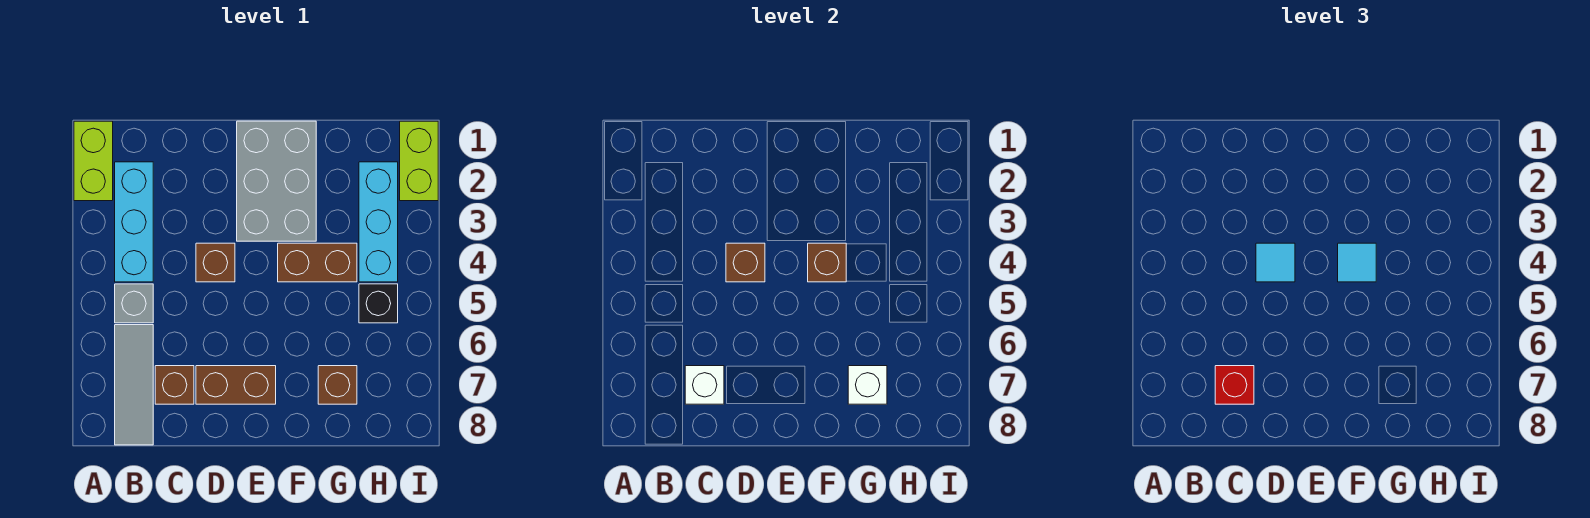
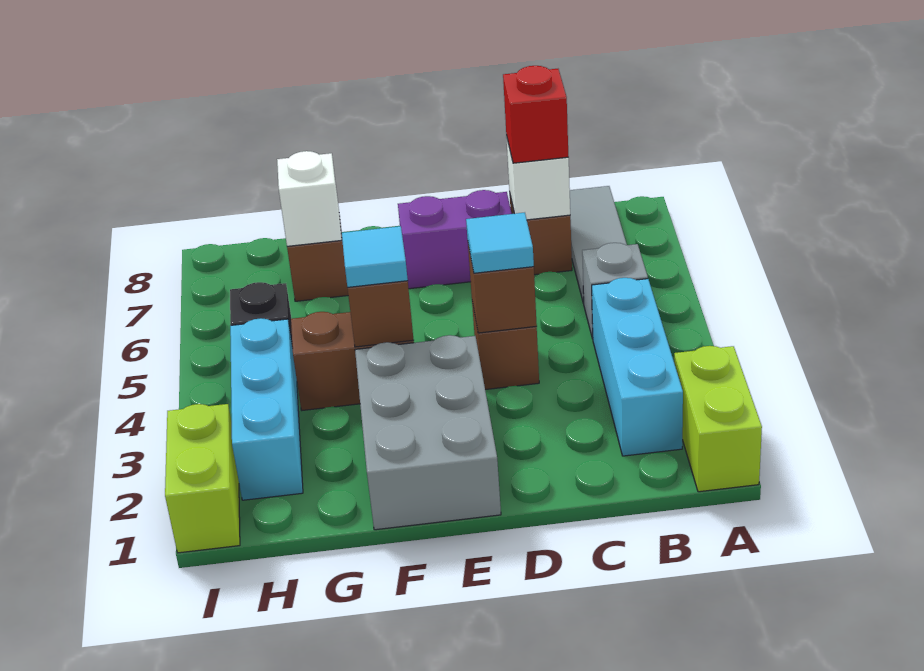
brown brick D7:E7 level 1 -> purple brick D7:E7 level 1

